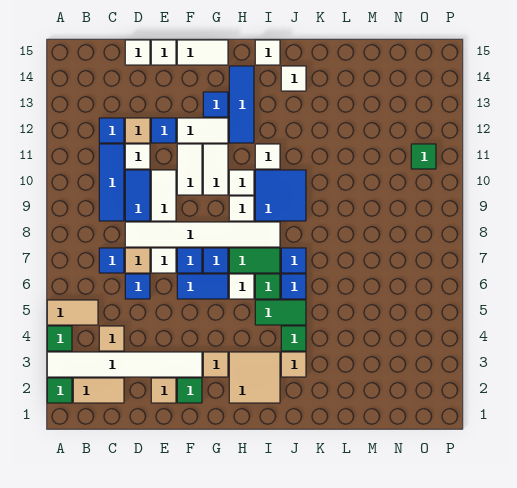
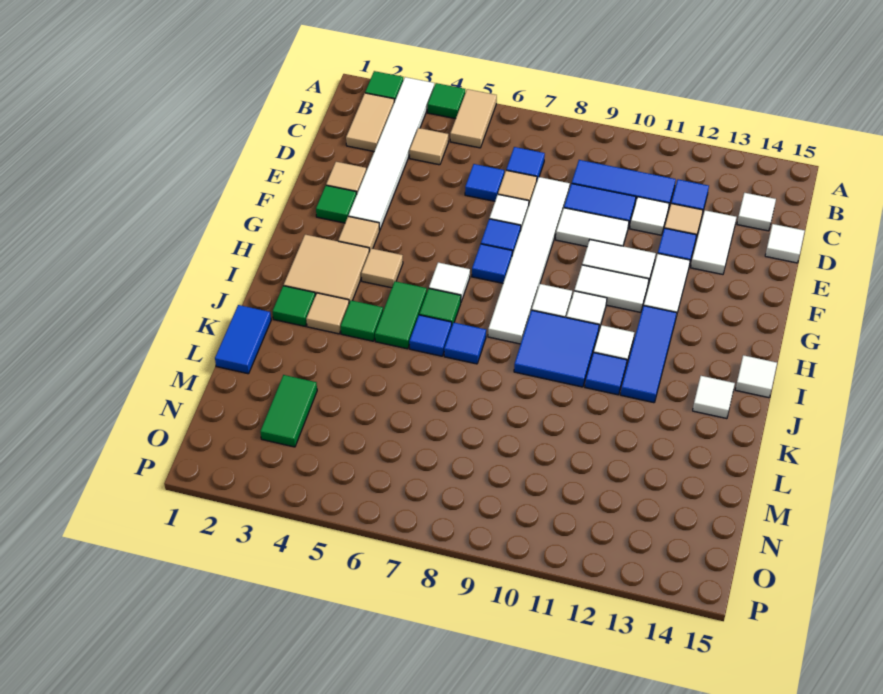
white tile E15 level 1 -> white tile C14 level 1
blue tile F6:G6 level 1 -> blue tile K1:L1 level 1
white tile F15:G15 level 1 -> white tile D13:E13 level 1
blue tile G13 level 1 -> blue tile J11 level 1
none -> tan tile H4 level 1
green tile H7:I7 level 1 -> green tile M3:N3 level 1
blue tile H12:H14 level 1 -> blue tile H12:J12 level 1
green tile O11 level 1 -> green tile J2 level 1

